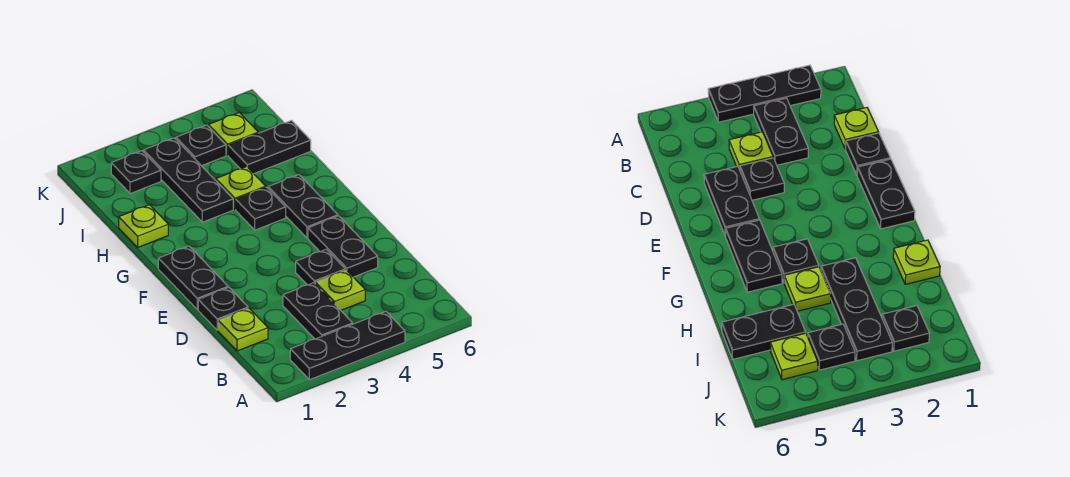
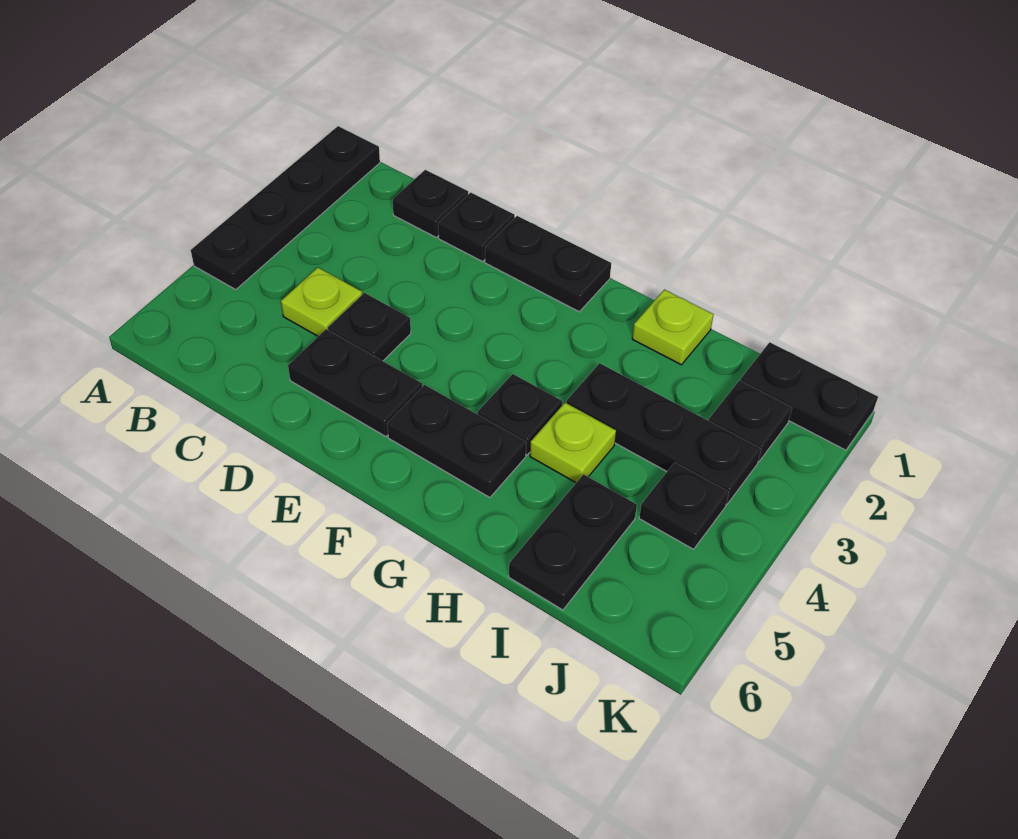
black plate A2:A4 level 1 -> black plate A1:A4 level 1
black plate B3:C3 level 1 -> black plate J1:K1 level 1
lime plate C1 level 1 -> black plate C1 level 1
lime plate J5 level 1 -> none

